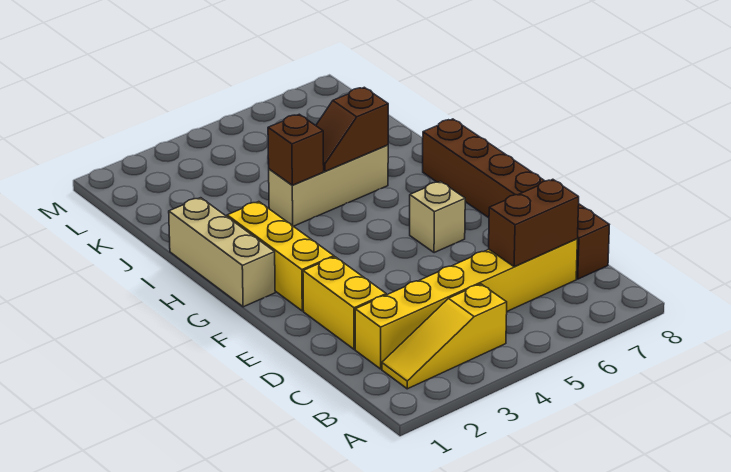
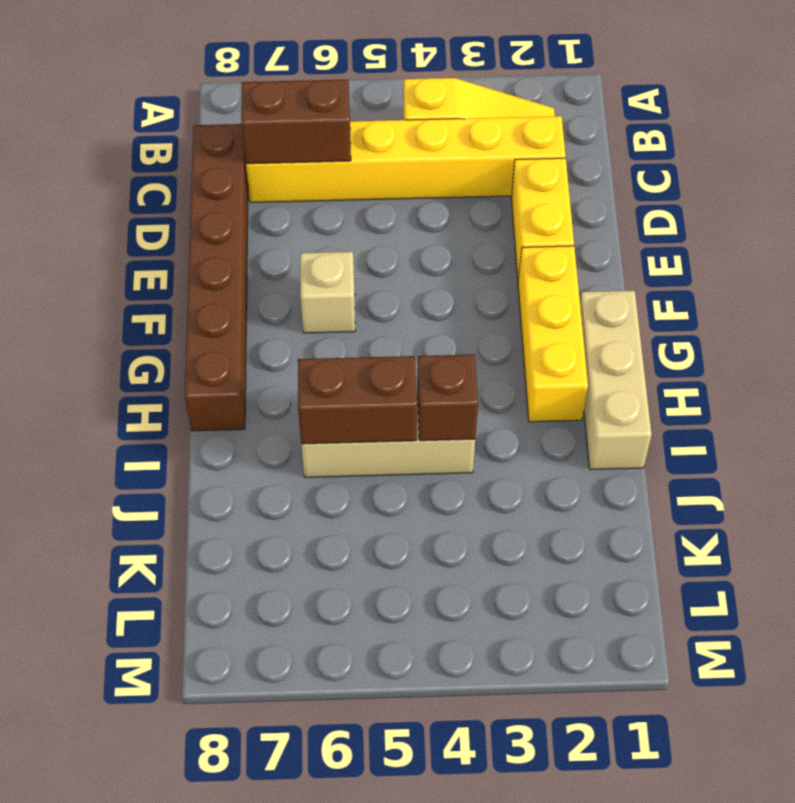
brown slope I5:I6 level 2 top 6 -> brown brick I5:I6 level 2

